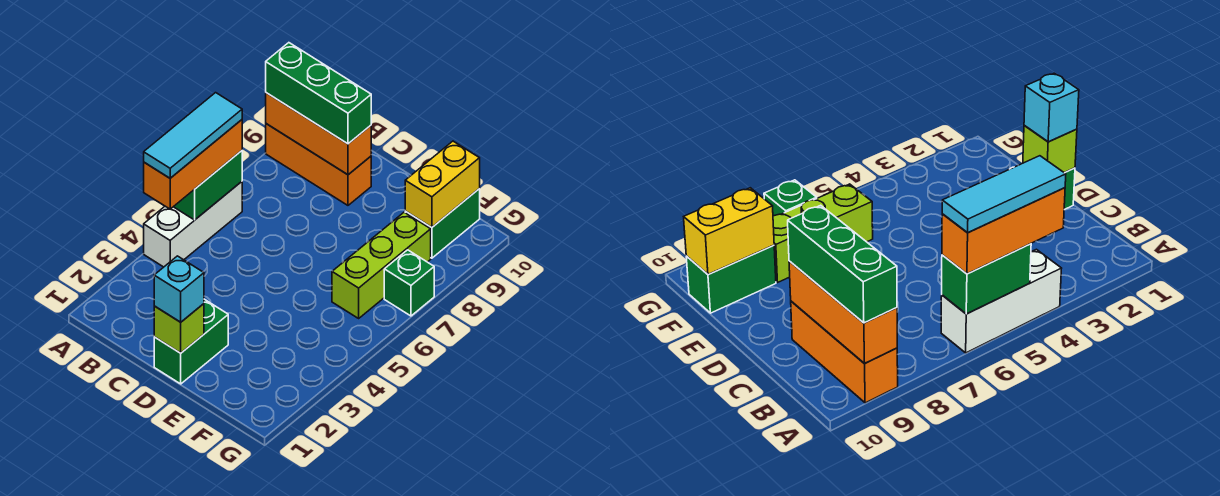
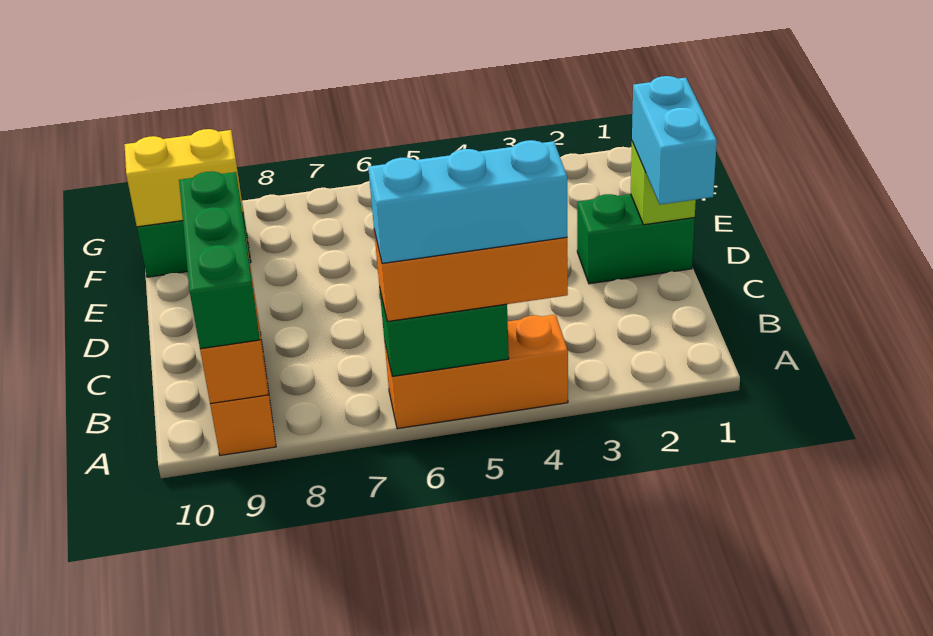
white brick A4:A6 level 1 -> orange brick A4:A6 level 1
cyan tile A4:A6 level 4 -> cyan brick A4:A6 level 4
cyan brick D1 level 3 -> cyan brick C1:D1 level 3
lime brick F6:F8 level 1 -> none
green brick G7 level 1 -> none

